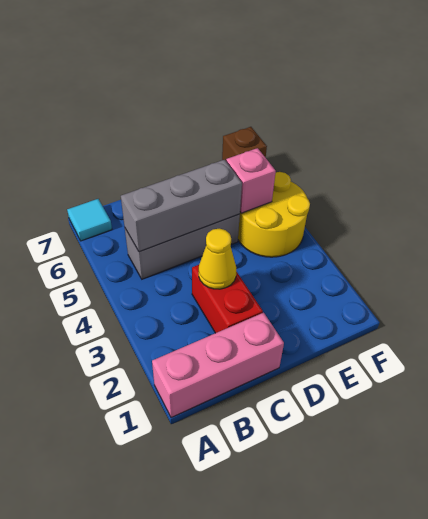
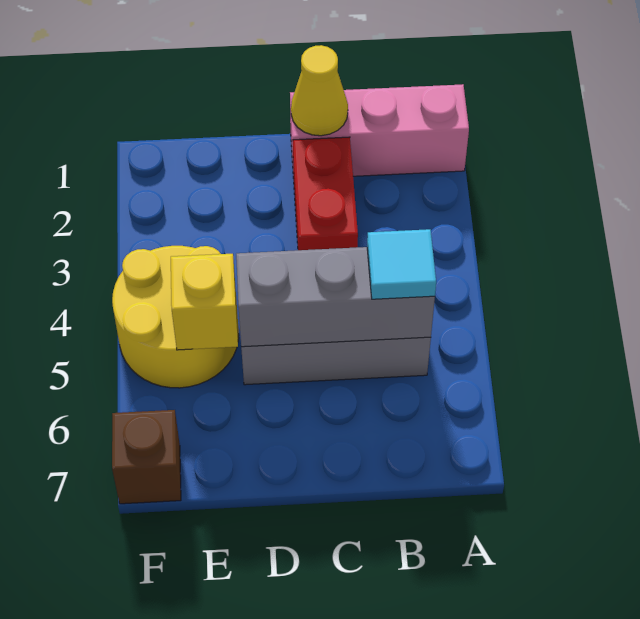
cyan tile A7 level 1 -> cyan tile B5 level 3
yellow cone C3 level 2 -> yellow cone C1 level 2
pink brick E5 level 2 -> yellow brick E5 level 2

